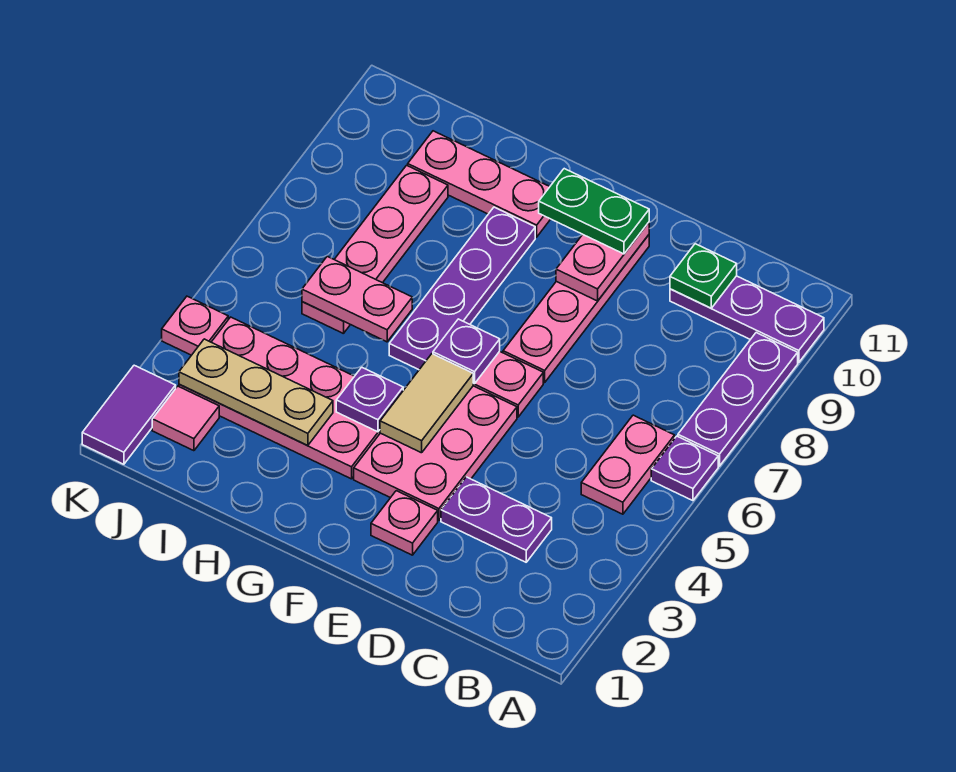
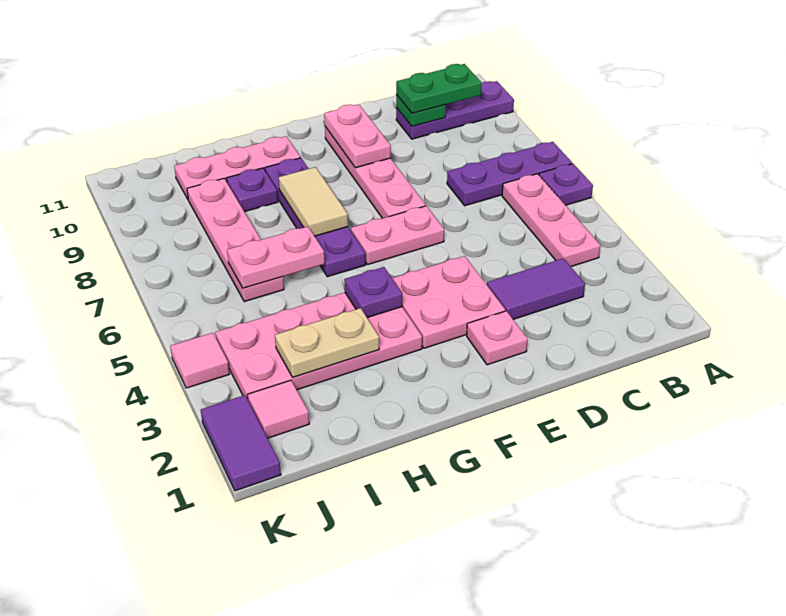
purple plate A7:A9 level 1 -> purple plate A7:C7 level 1
pink plate B5:B6 level 1 -> pink plate B4:B6 level 1
purple plate C3:D3 level 1 -> purple tile C3:D3 level 1
pink plate E3:F5 level 1 -> pink plate E3:F4 level 1
green plate E10:F10 level 3 -> green plate B10:C10 level 3
tan tile F4:F5 level 2 -> tan tile G7:G8 level 2
purple plate F6 level 2 -> purple plate H9 level 1
tan plate H3:J3 level 2 -> tan plate H3:I3 level 2
pink plate K4 level 1 -> pink tile K4 level 1

